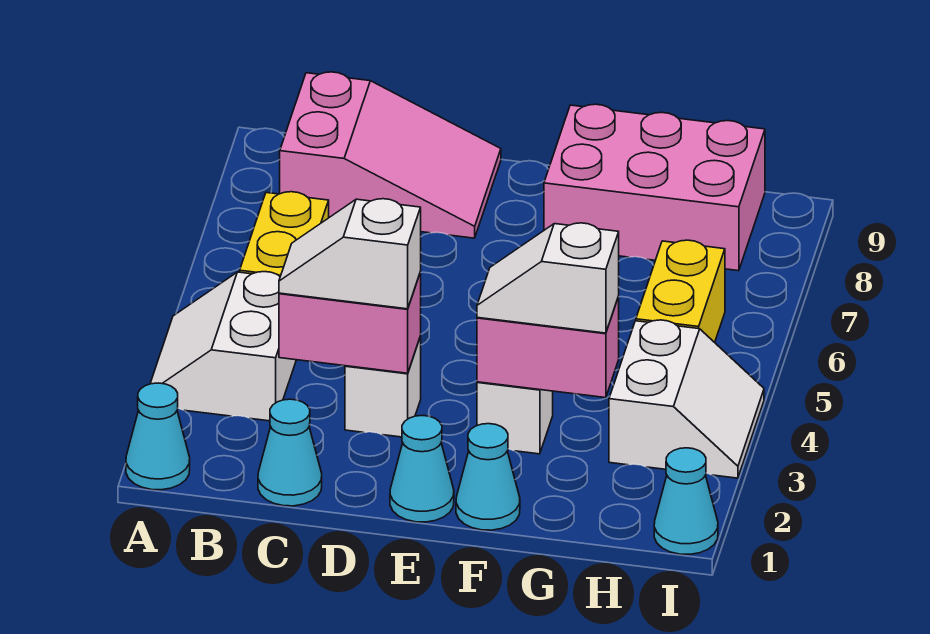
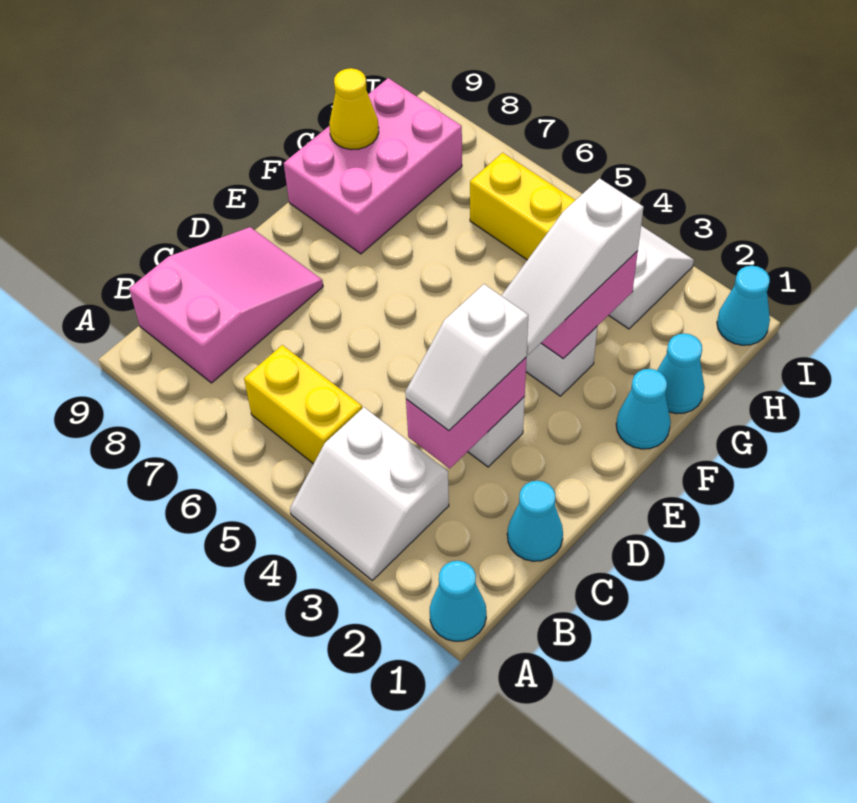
cyan cone E1 level 1 -> cyan cone G1 level 1
white slope F3:G3 level 3 top G -> white slope E3:G3 level 3 top G
none -> yellow cone G9 level 2

